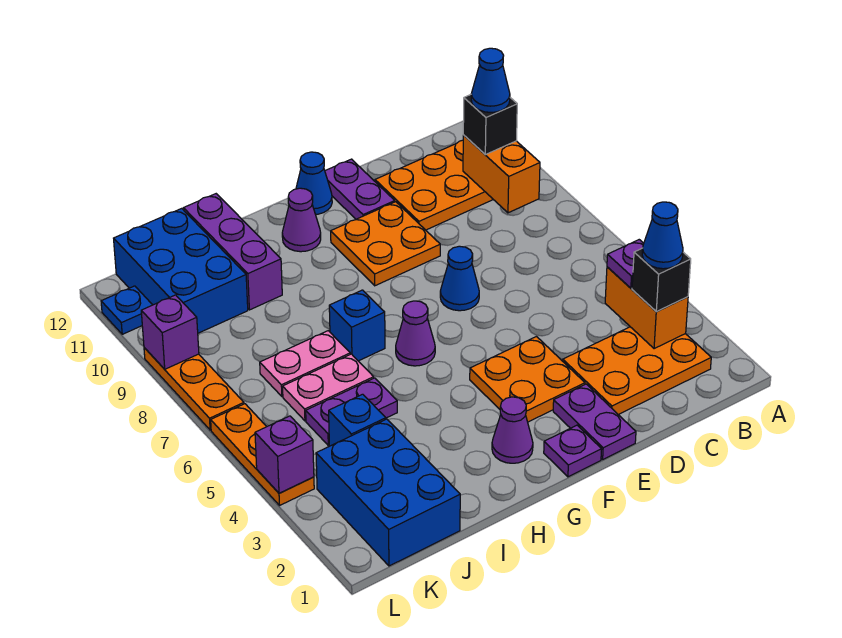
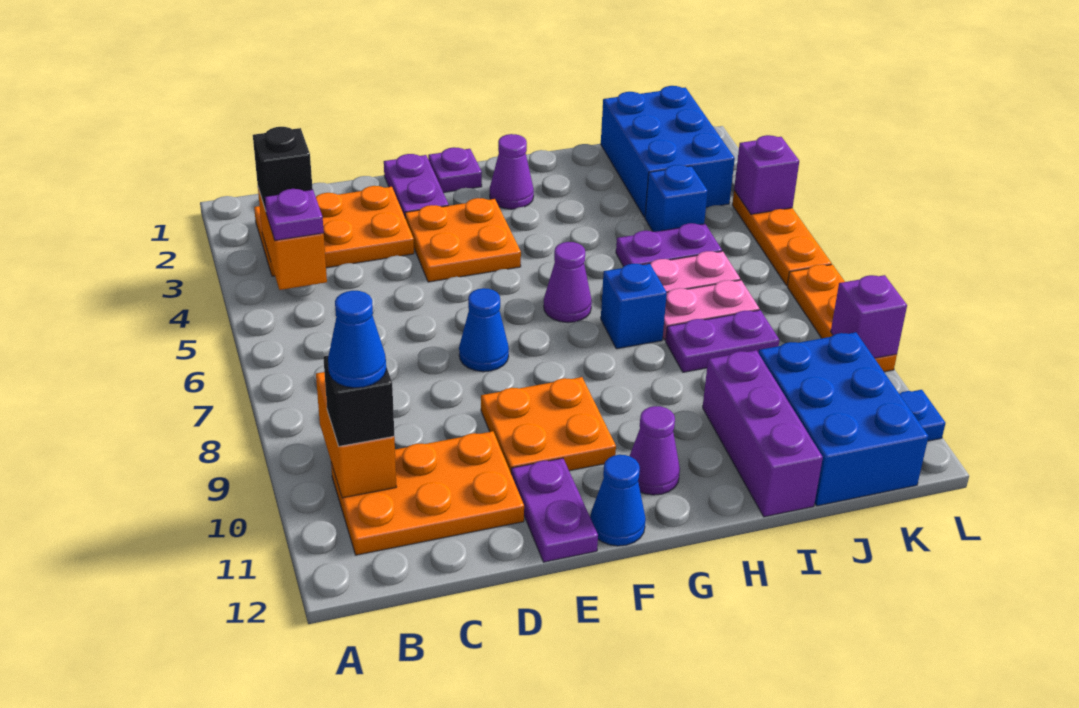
blue cone B3 level 4 -> none
none -> purple plate I8:J8 level 1

